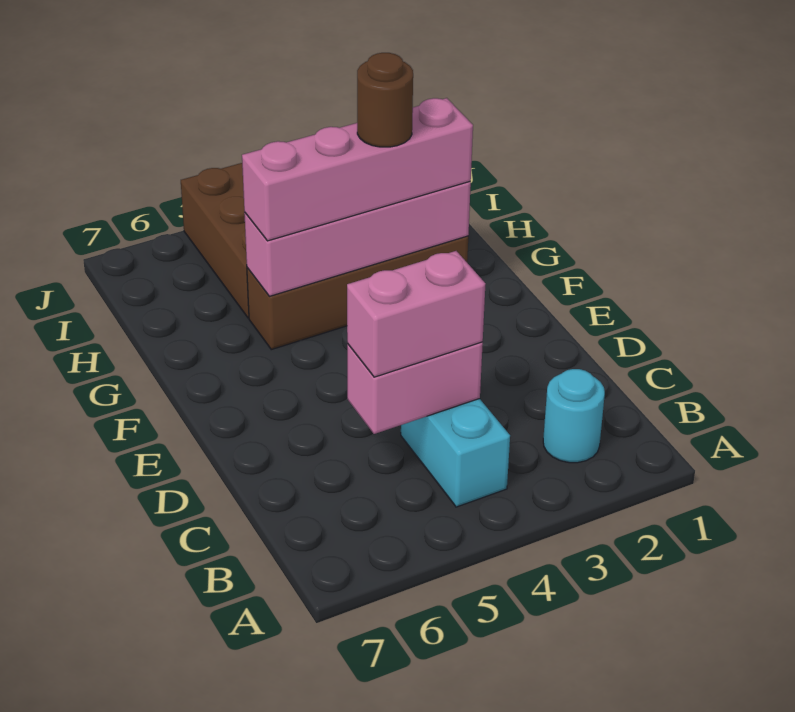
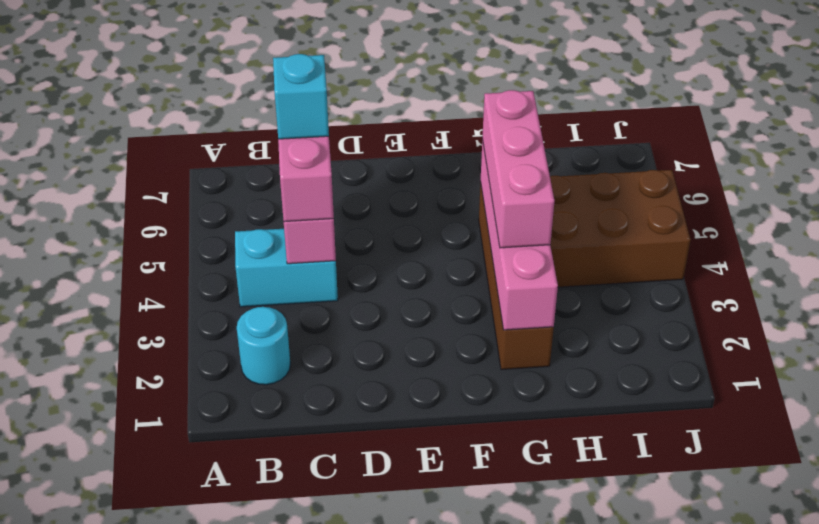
none -> cyan brick C5 level 4
pink brick G2:G5 level 3 -> pink brick G3:G5 level 3
brown round brick G3 level 4 -> none

